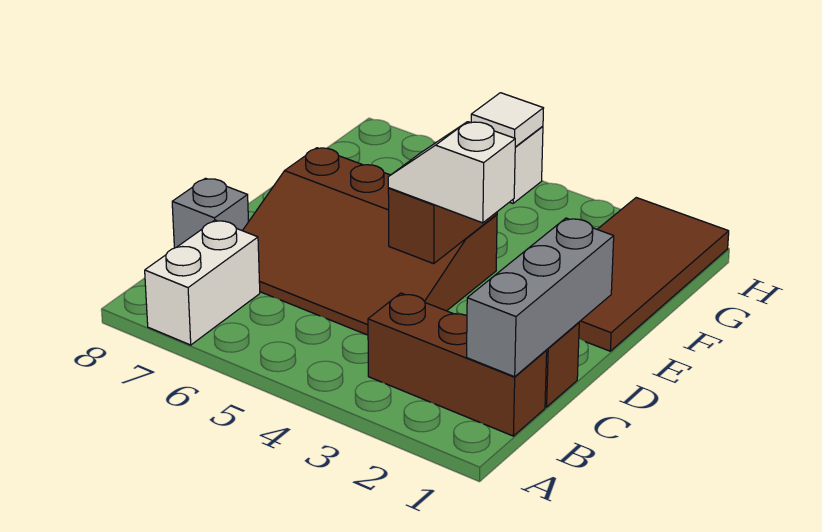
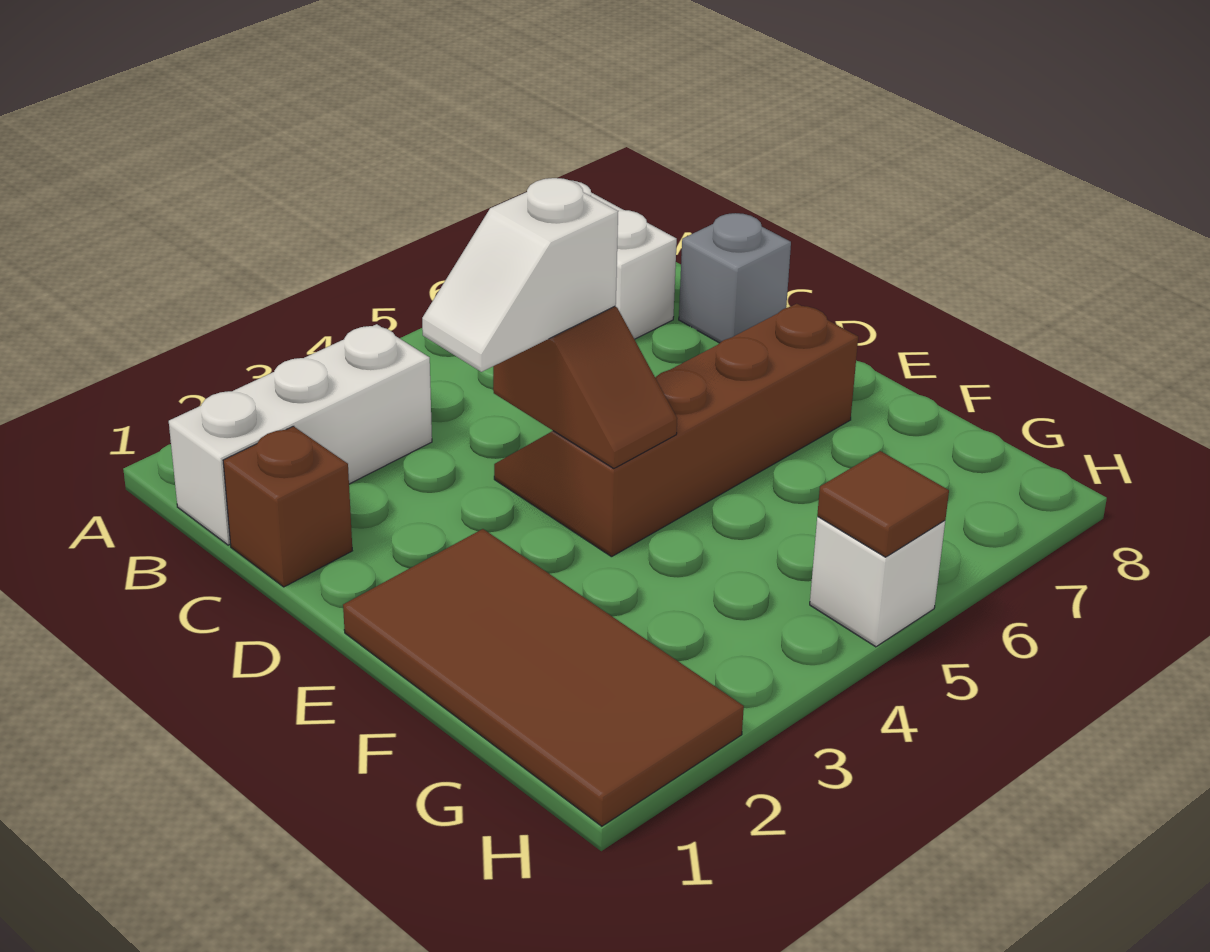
brown brick B1:B3 level 1 -> white brick B1:B3 level 1
grey brick B1:D1 level 2 -> none
brown slope C4:E7 level 1 top E -> brown slope D4:E7 level 1 top E
white slope D3:D4 level 3 top 3 -> white slope D3:D4 level 3 top 4
white tile H5 level 2 -> brown tile H5 level 2

